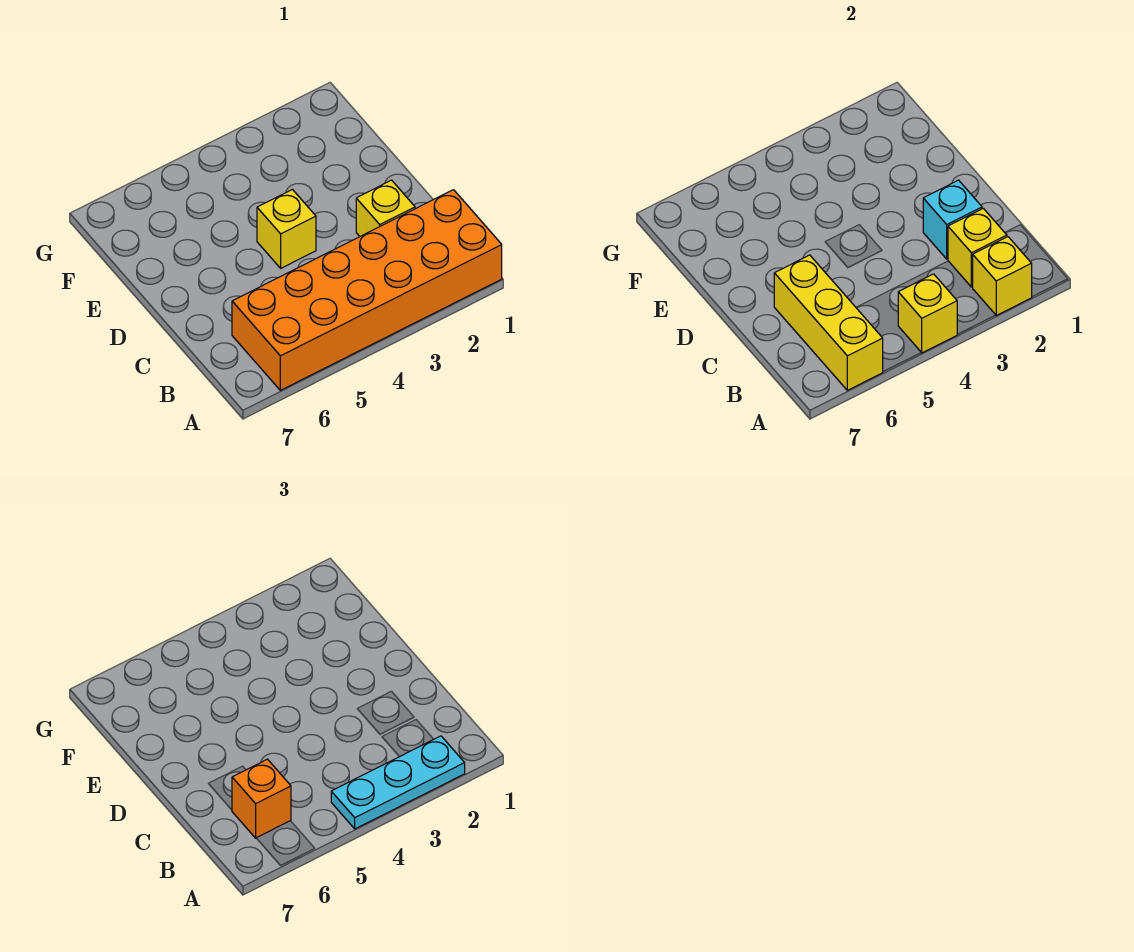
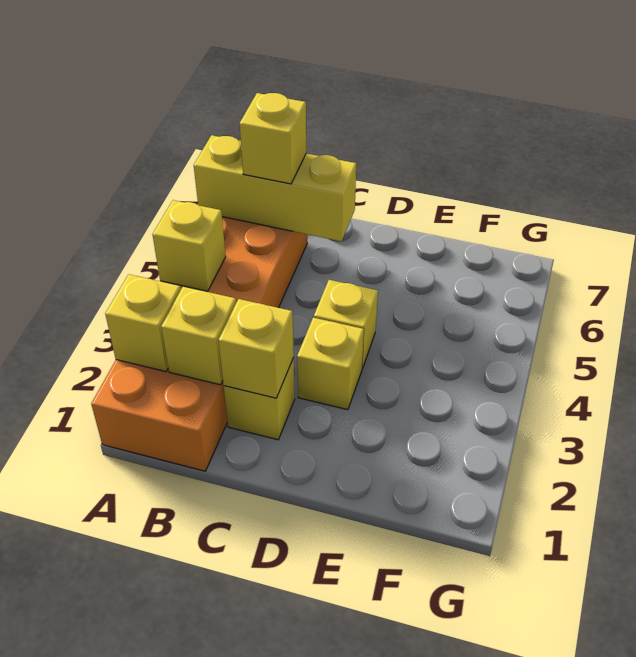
cyan plate A2:A4 level 3 -> none
orange brick B6 level 3 -> yellow brick B6 level 3
cyan brick C2 level 2 -> yellow brick C2 level 2
none -> yellow brick D3 level 1

